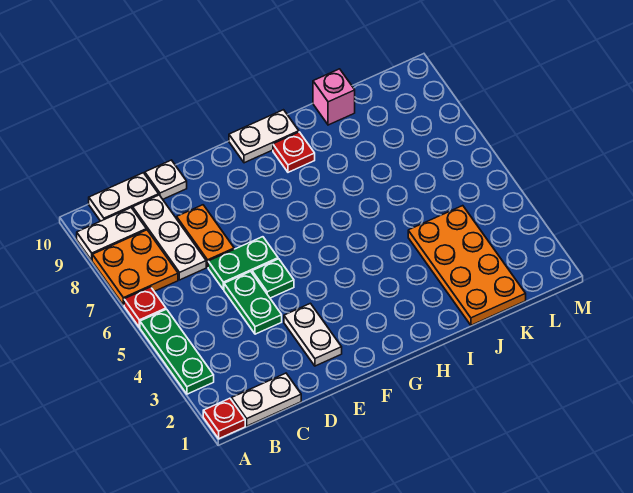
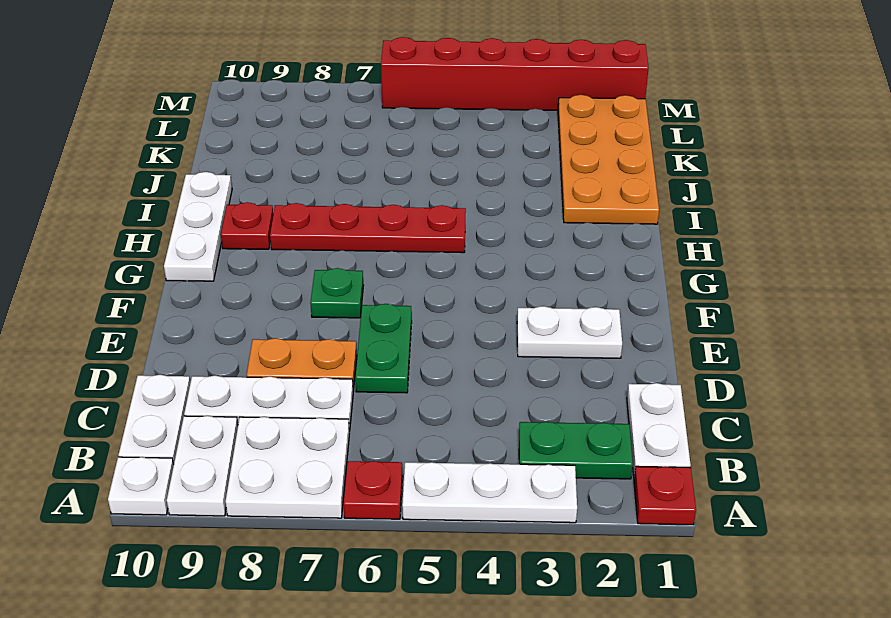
green plate A3:A5 level 1 -> white plate A3:A5 level 1
orange plate A7:B8 level 1 -> white plate A7:B8 level 1
green plate D4:D5 level 1 -> green plate B2:B3 level 1
white plate D10 level 1 -> white plate A10 level 1
green plate E5 level 1 -> green plate F7 level 1
white plate G10:H10 level 1 -> white plate G10:I10 level 1
none -> red plate H5:H8 level 1
orange plate J1:K4 level 1 -> orange plate I1:L2 level 1
pink brick J10 level 1 -> none
none -> red brick M1:M6 level 1

